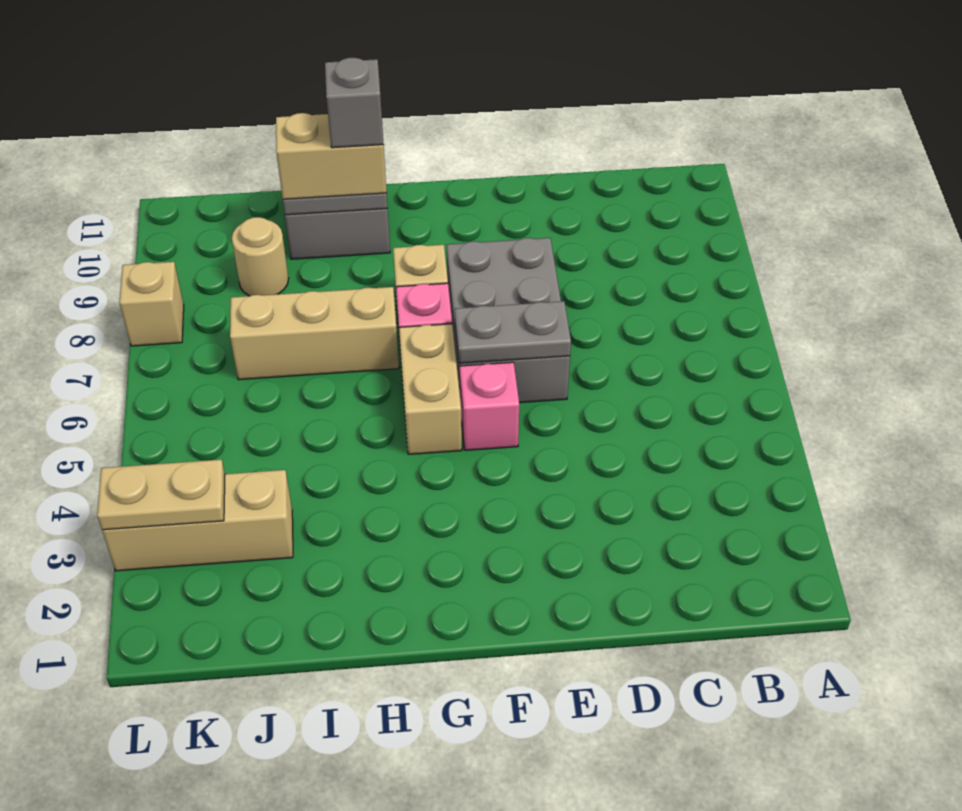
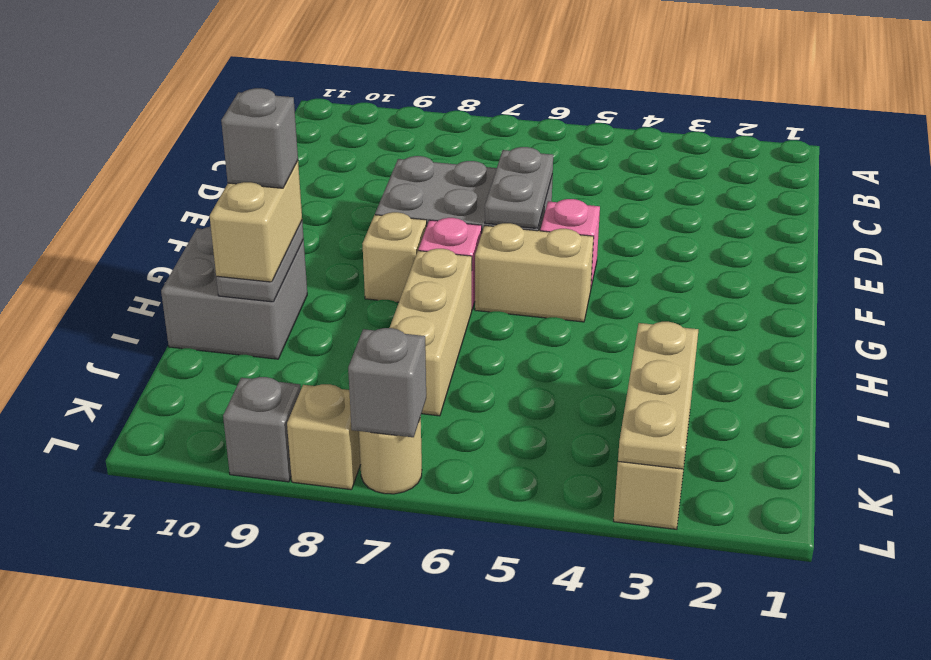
tan round brick J9 level 1 -> tan round brick L7 level 1
tan plate K3:L3 level 2 -> tan plate J3:L3 level 2
none -> grey brick L7 level 2
none -> grey brick L9 level 1

